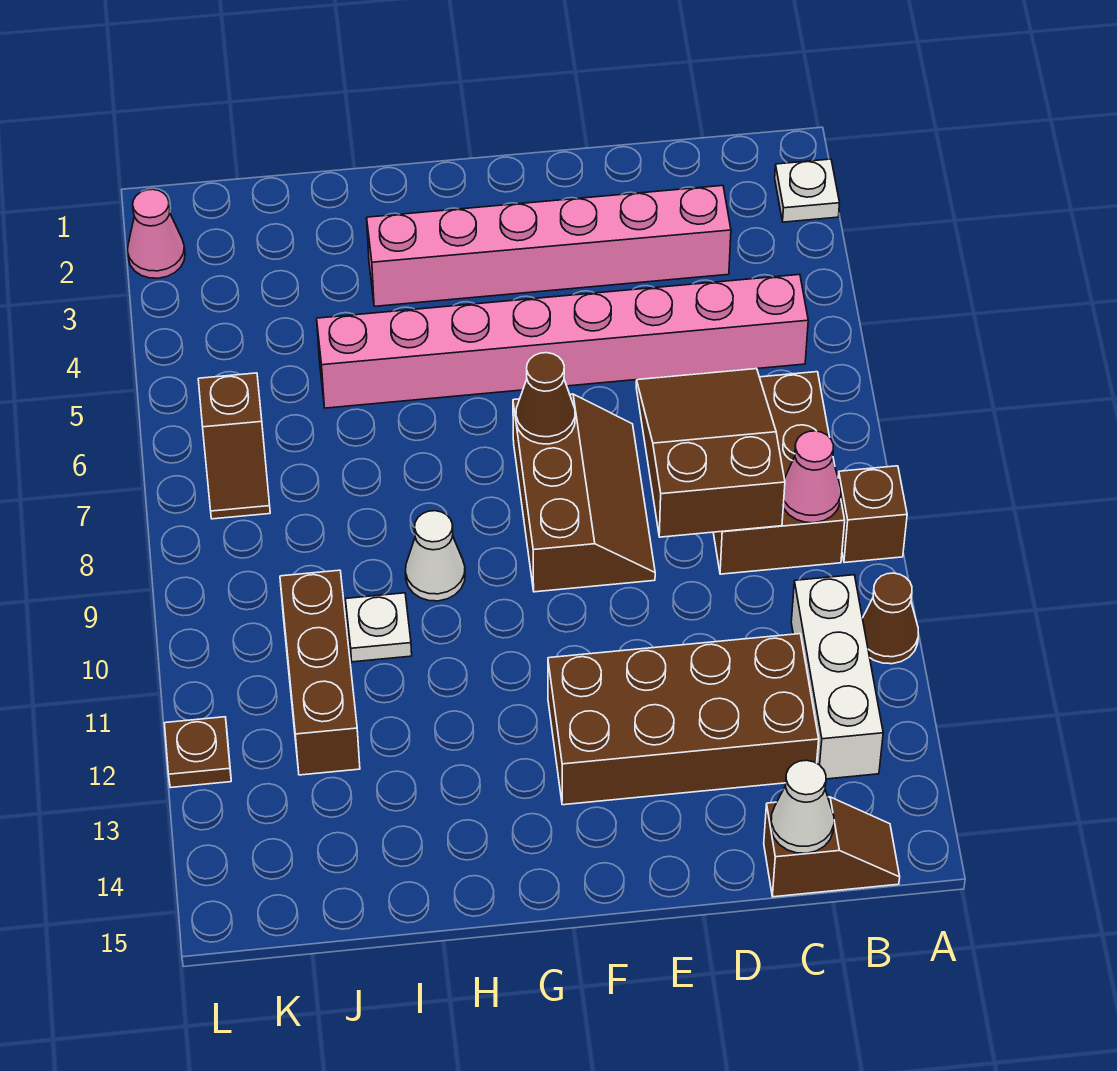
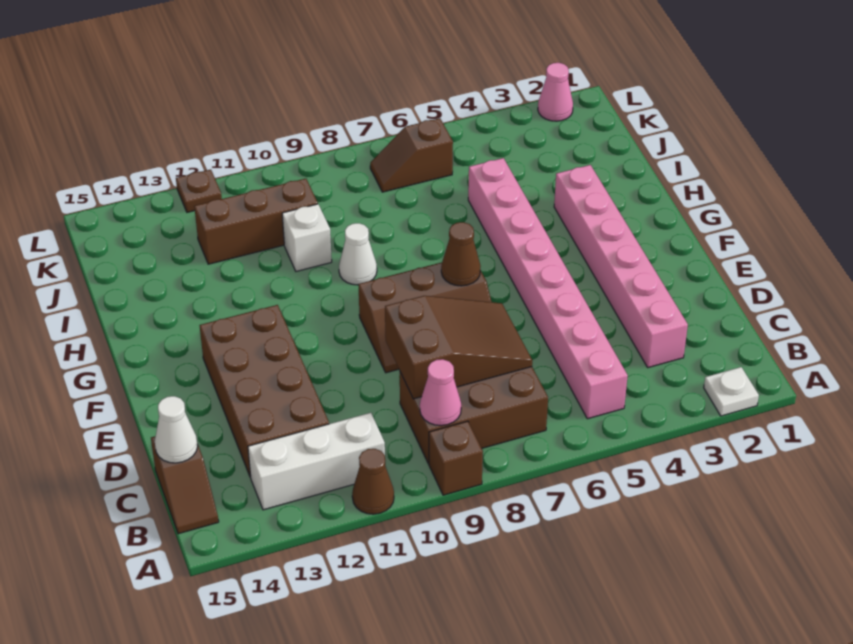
white plate I10 level 1 -> white brick I10 level 1

